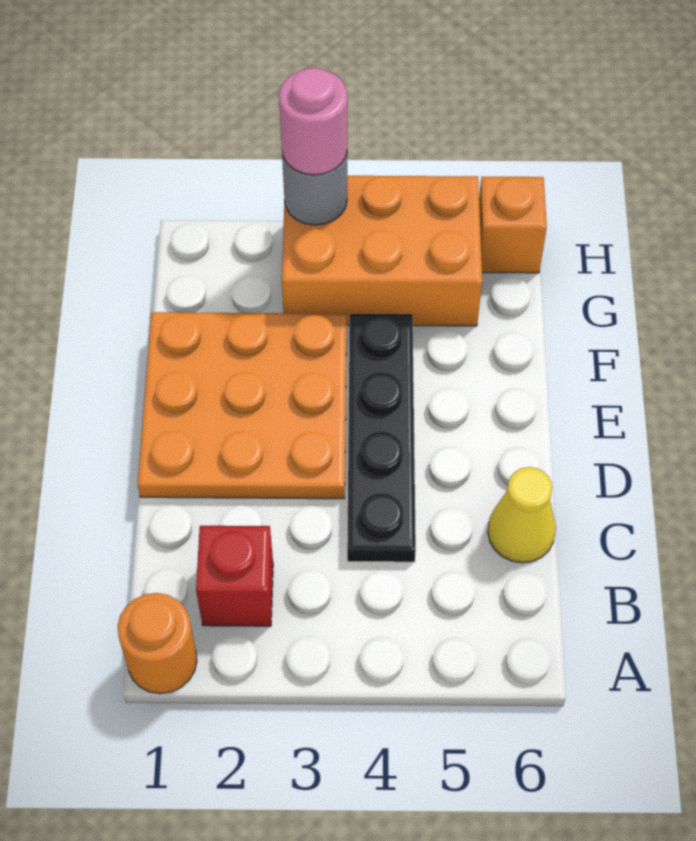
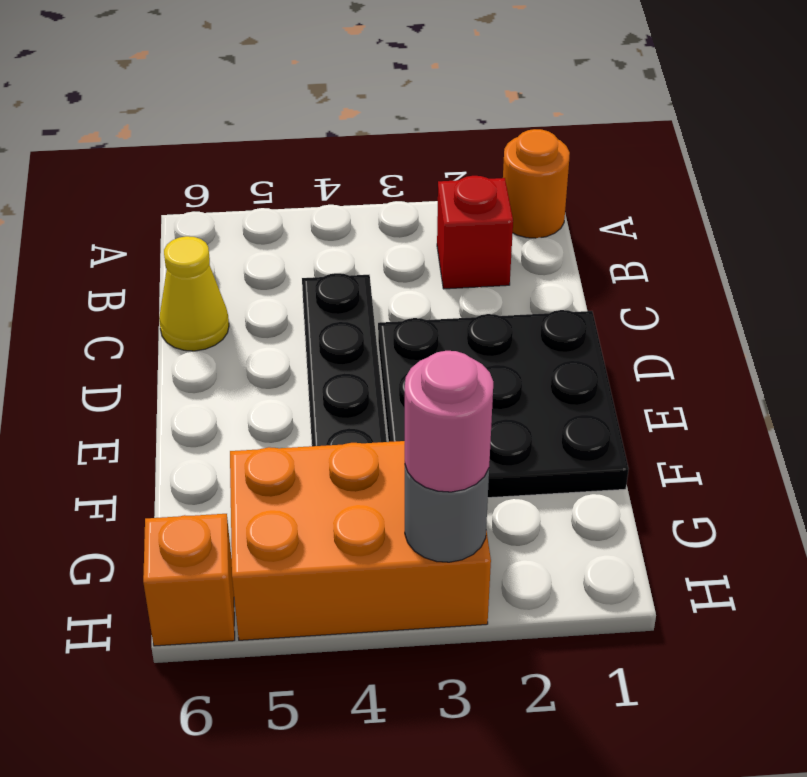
orange plate D1:F3 level 1 -> black plate D1:F3 level 1

